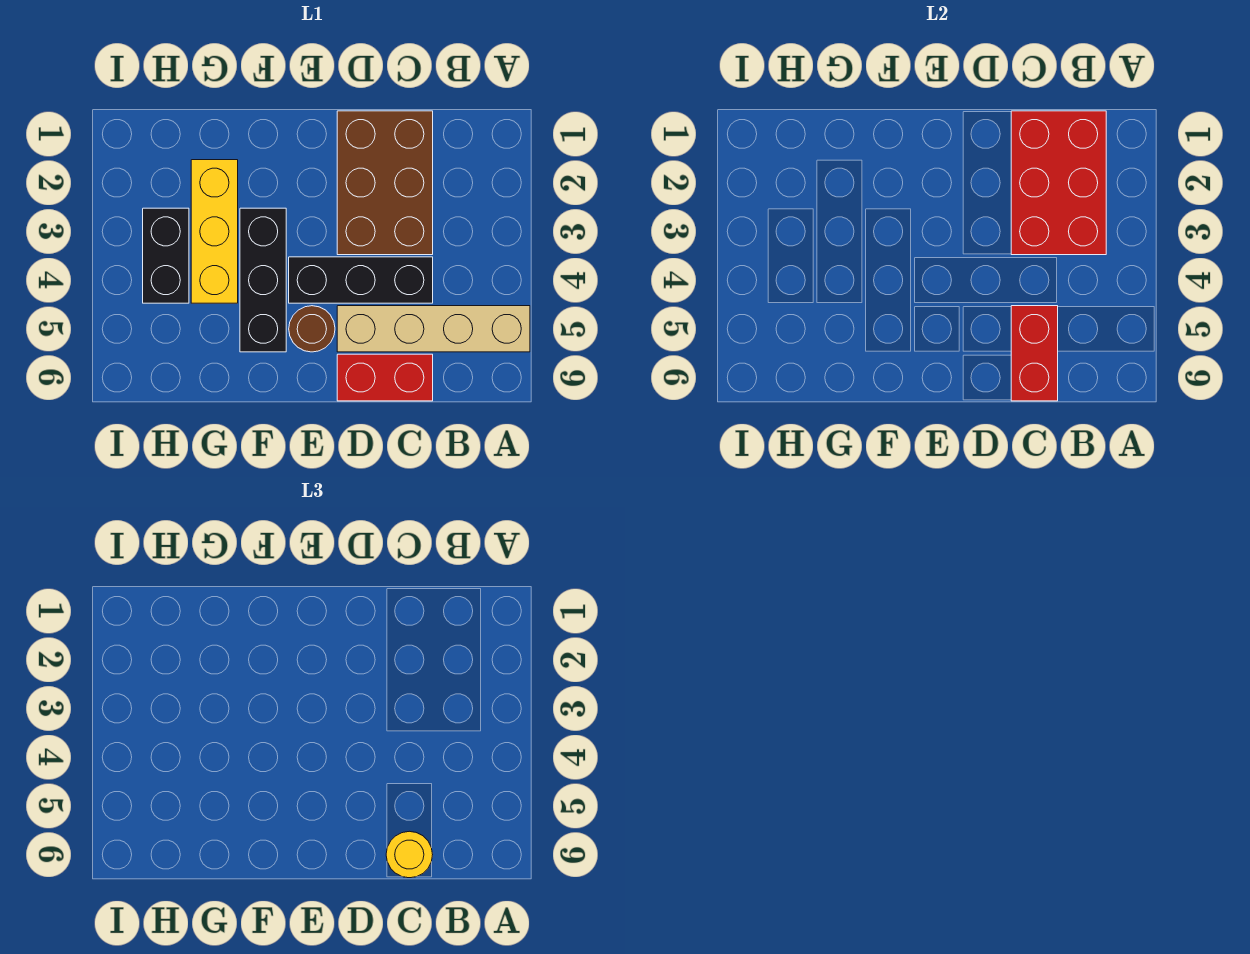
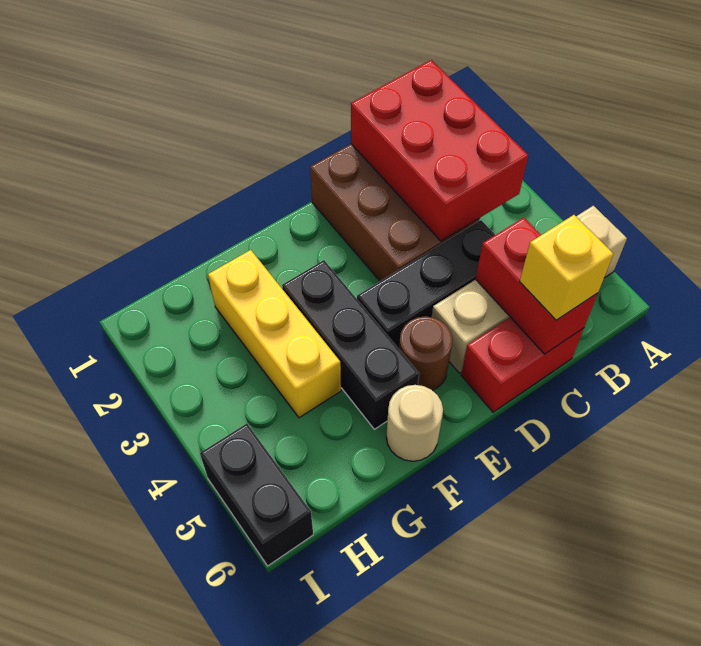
yellow round brick C6 level 3 -> yellow brick C6 level 3
none -> tan round brick F6 level 1
black brick H3:H4 level 1 -> black brick I5:I6 level 1

